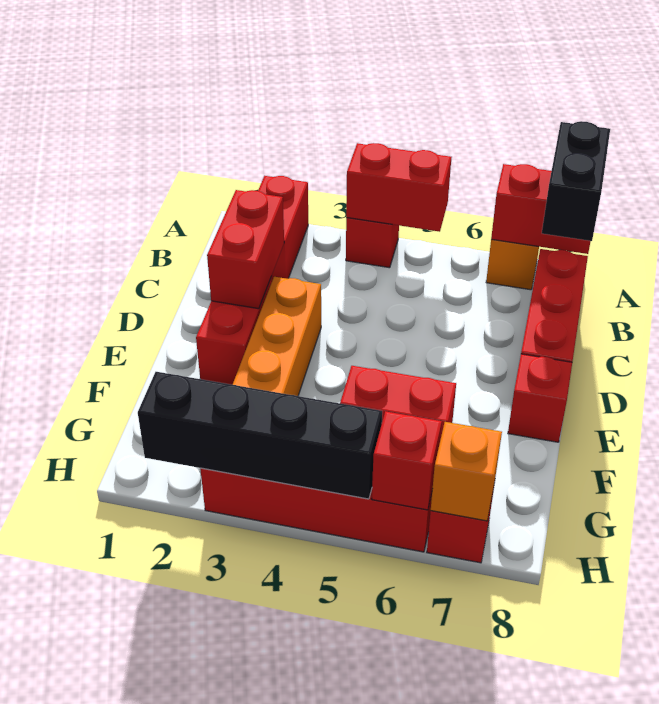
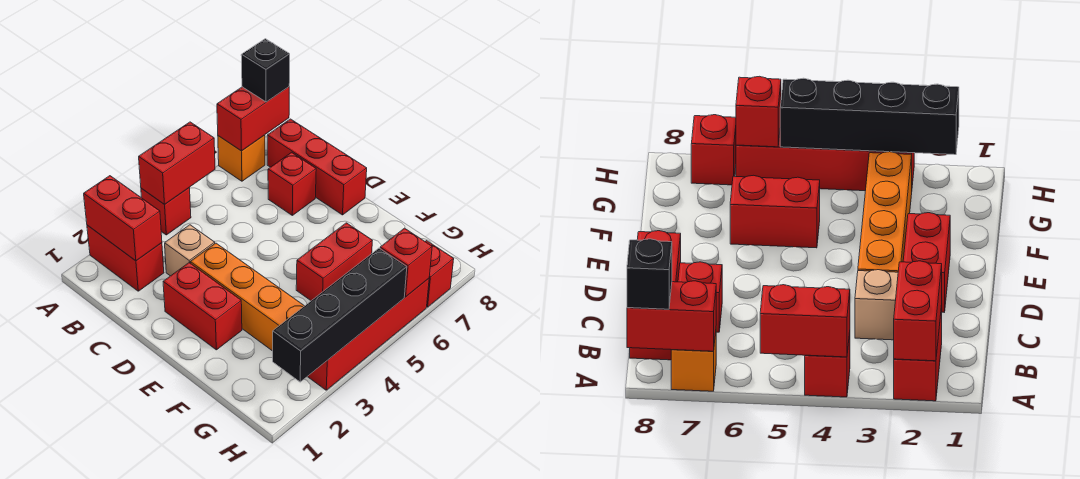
black brick A8:B8 level 3 -> black brick A8 level 3
red brick C2:D2 level 2 -> red brick A2:B2 level 2
none -> tan brick C3 level 1
red brick E8 level 1 -> red brick C7 level 1
orange brick H7 level 2 -> none

